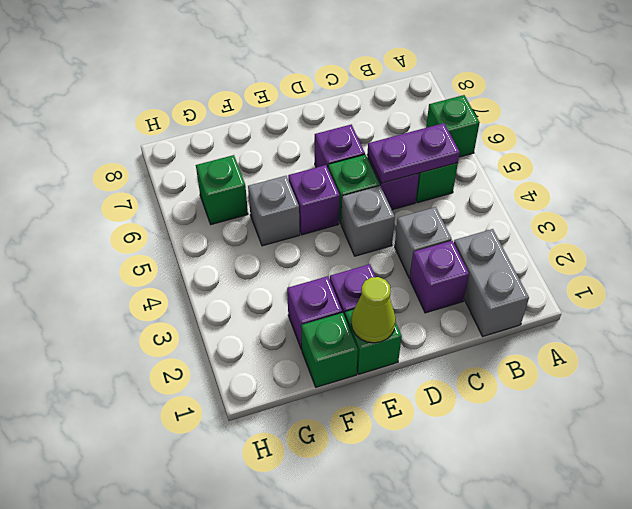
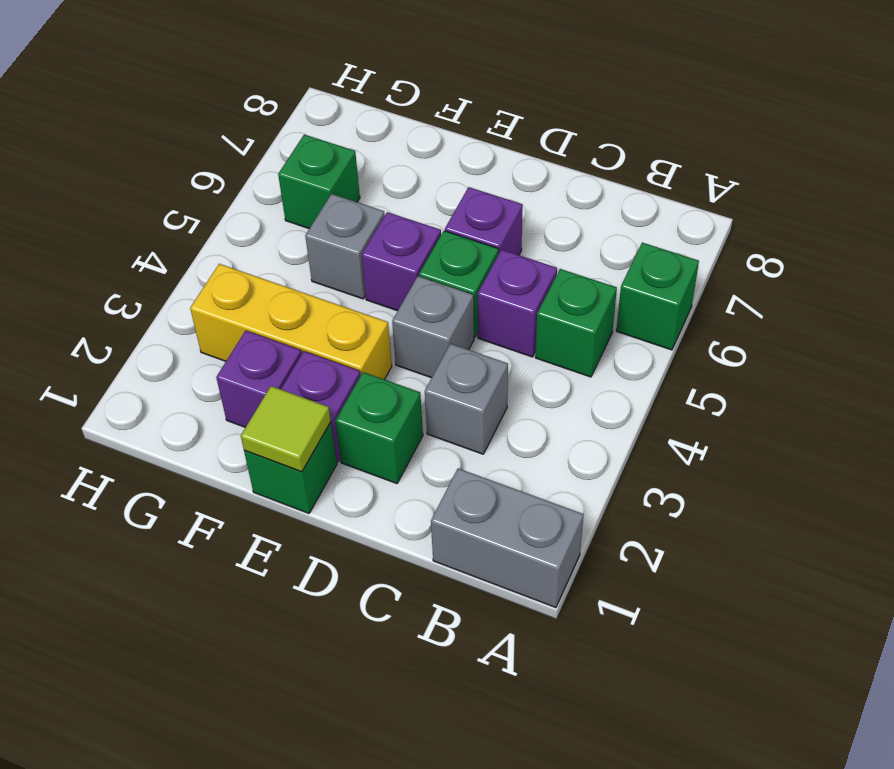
grey brick B1:B2 level 1 -> grey brick A1:B1 level 1
purple plate B5:C5 level 2 -> none
purple brick C2 level 1 -> none
lime cone E1 level 2 -> lime tile E1 level 2
none -> yellow brick E3:G3 level 1
green brick F1 level 1 -> green brick D2 level 1

